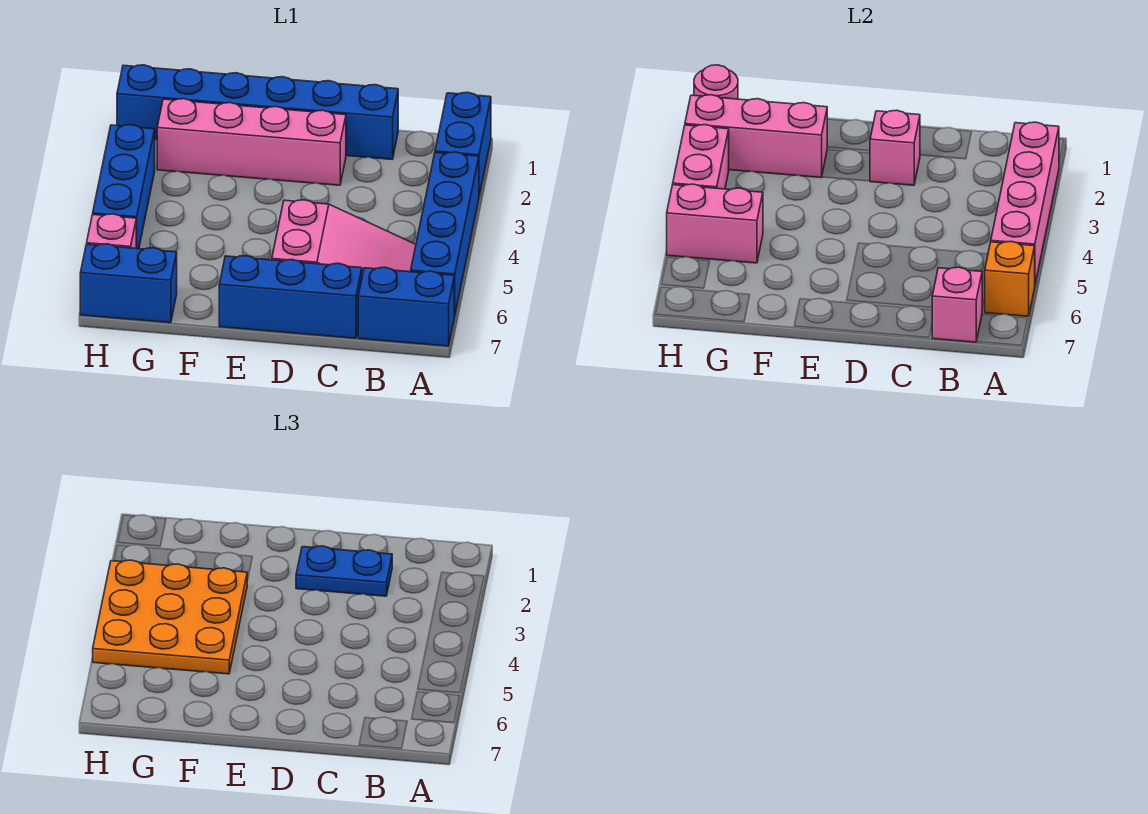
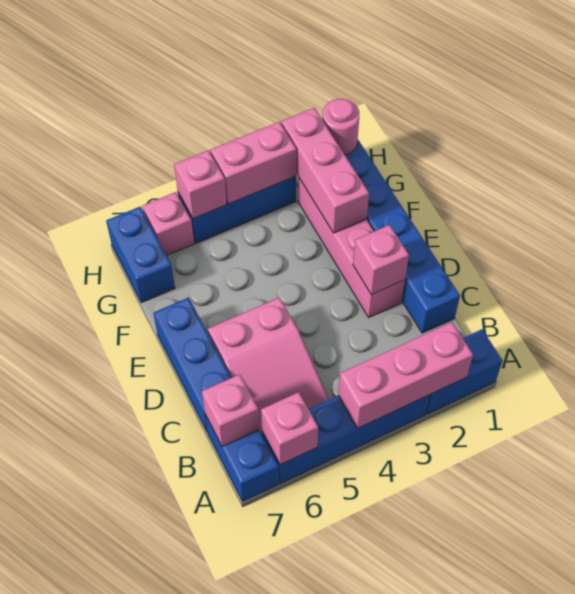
pink brick A2:A5 level 2 -> pink brick A2:A4 level 2
orange brick A6 level 2 -> pink brick A6 level 2
blue plate C2:D2 level 3 -> none
orange plate F3:H5 level 3 -> none
pink brick G5:H5 level 2 -> pink brick H5 level 2

